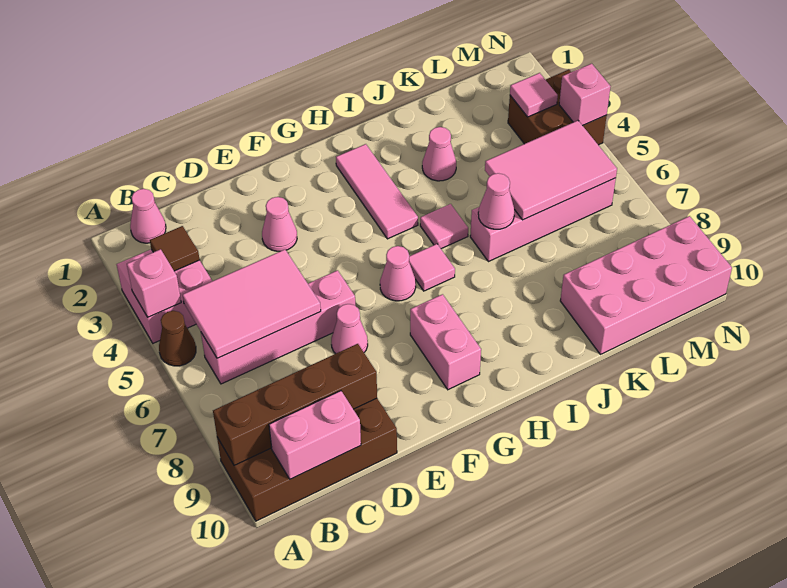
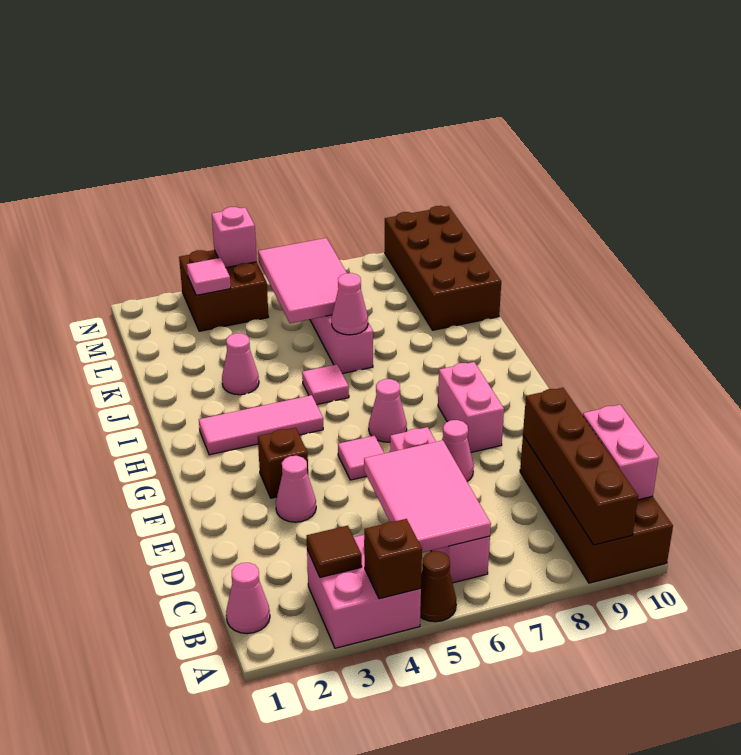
pink brick A4 level 2 -> brown brick A4 level 2
none -> brown brick F3 level 1
pink brick G8:G9 level 1 -> pink brick F8:G8 level 1
pink tile H6 level 1 -> pink tile F5 level 1
pink brick K9:N10 level 1 -> brown brick K9:N10 level 1

